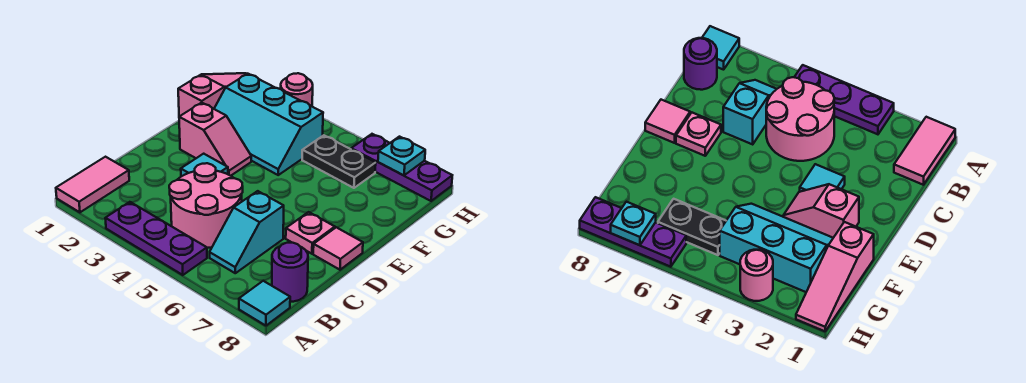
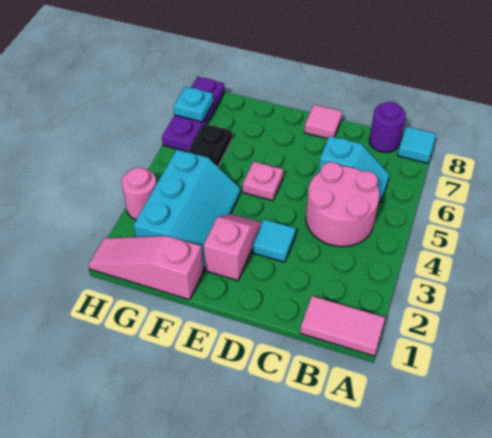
purple plate A3:A5 level 1 -> none
pink plate D7 level 1 -> pink plate E5 level 1

